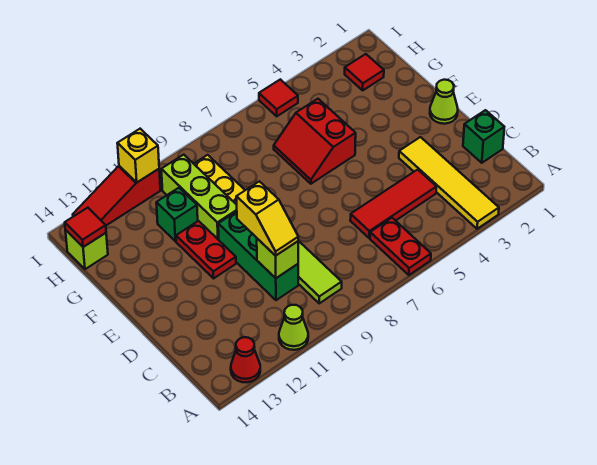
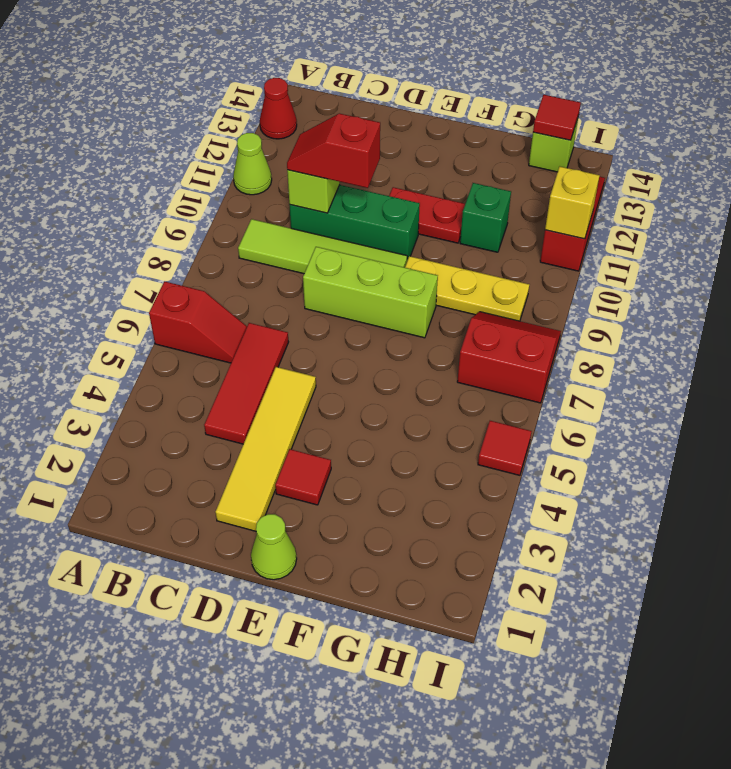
yellow tile A3:D3 level 1 -> yellow tile D2:D5 level 1
red plate A6:B6 level 1 -> red slope A6:B6 level 1 top A
green brick C1 level 1 -> none
yellow slope C10:D10 level 3 top D -> red slope C10:D10 level 3 top D
red slope F5:G6 level 1 top 5 -> red slope H7:I8 level 1 top 7
lime brick F10:H10 level 1 -> lime brick D8:F8 level 1
red tile H2 level 1 -> red tile E3 level 1

